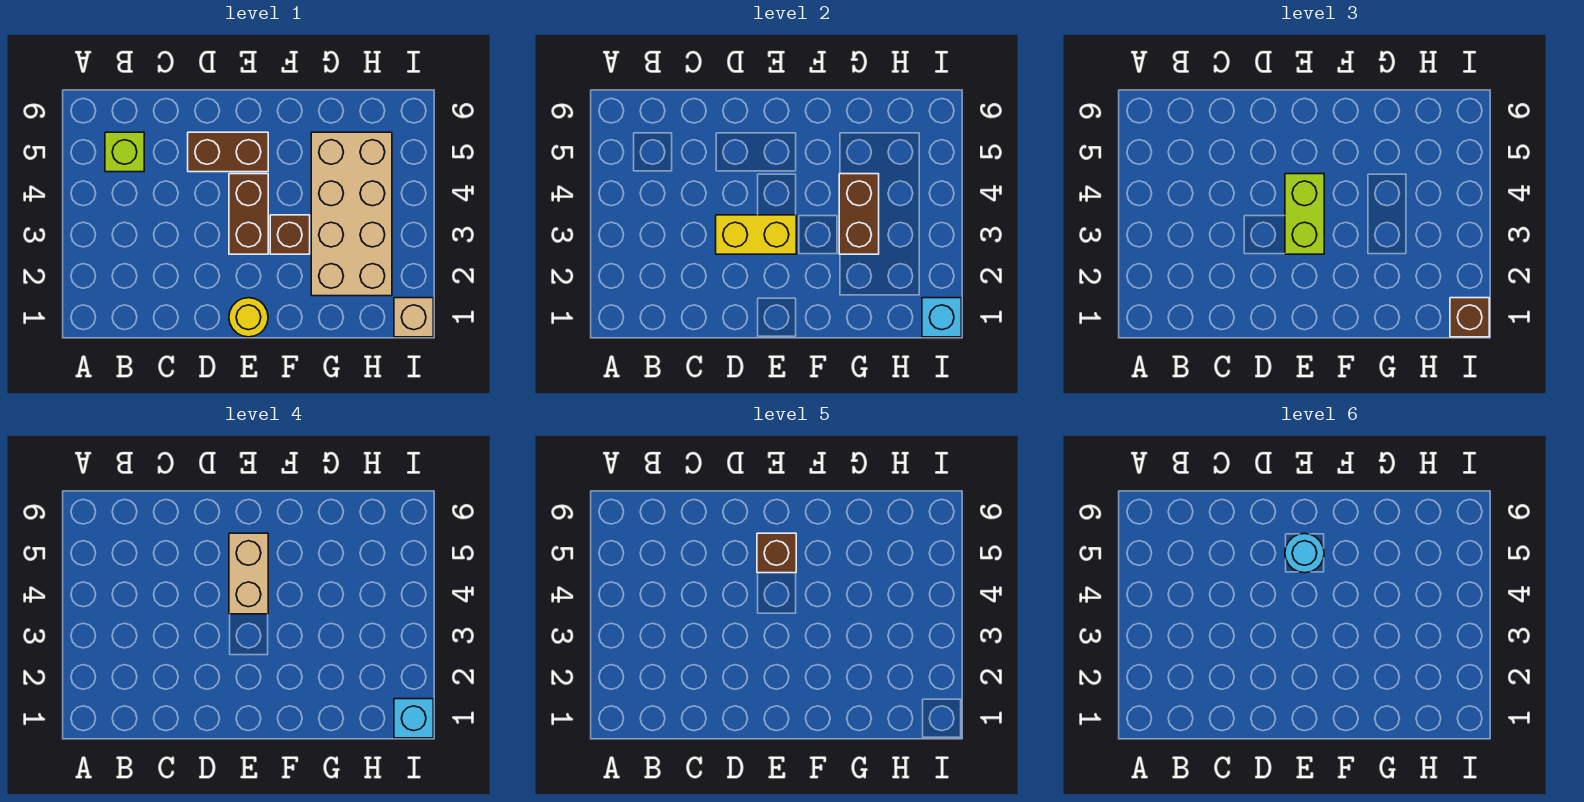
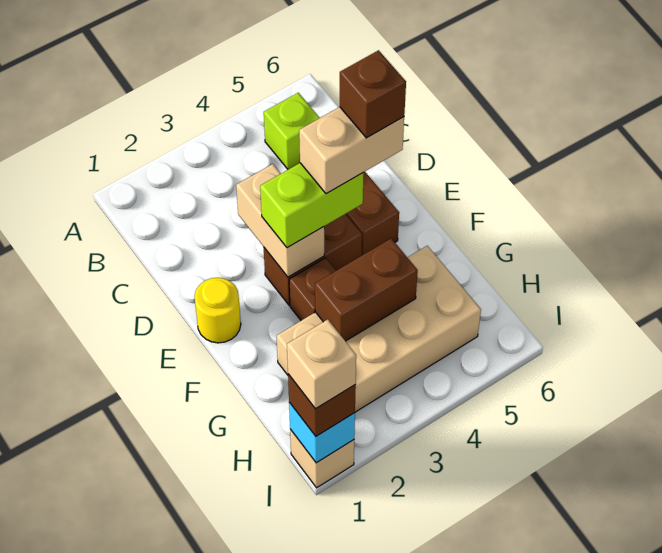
yellow brick D3:E3 level 2 -> tan brick D3:E3 level 2
cyan round brick E5 level 6 -> none
cyan brick I1 level 4 -> tan brick I1 level 4

